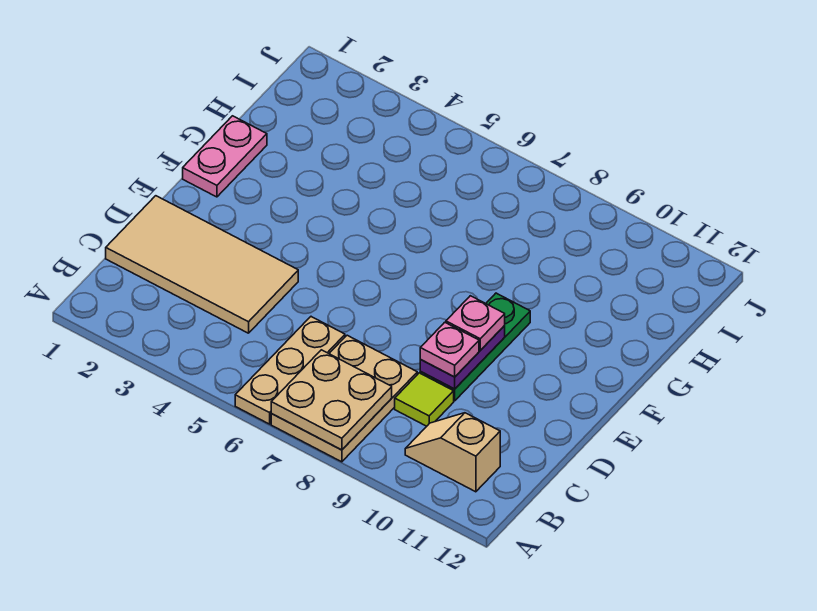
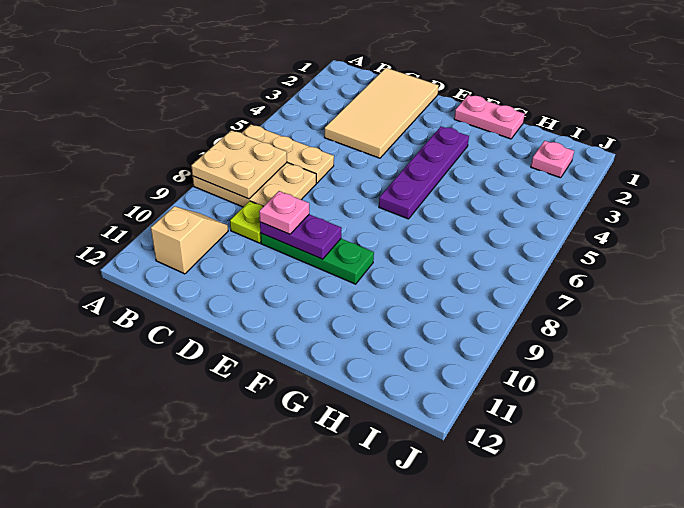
lime tile C9 level 1 -> lime plate C9 level 1
pink plate E9 level 3 -> pink plate I2 level 1
none -> purple plate F3:F6 level 1

